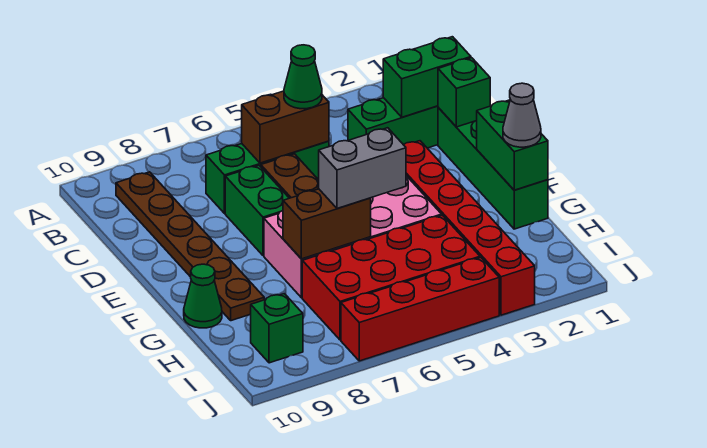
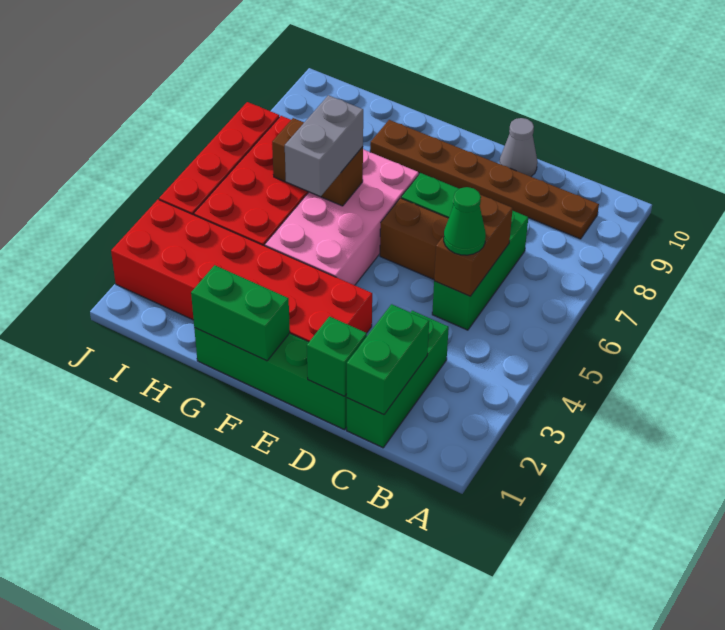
red brick E3:J3 level 1 -> red brick E2:J3 level 1
grey cone G1 level 3 -> grey cone D10 level 1
brown brick G6:G7 level 2 -> brown brick G6:H6 level 2
green cone G10 level 1 -> none
green brick I9 level 1 -> none

